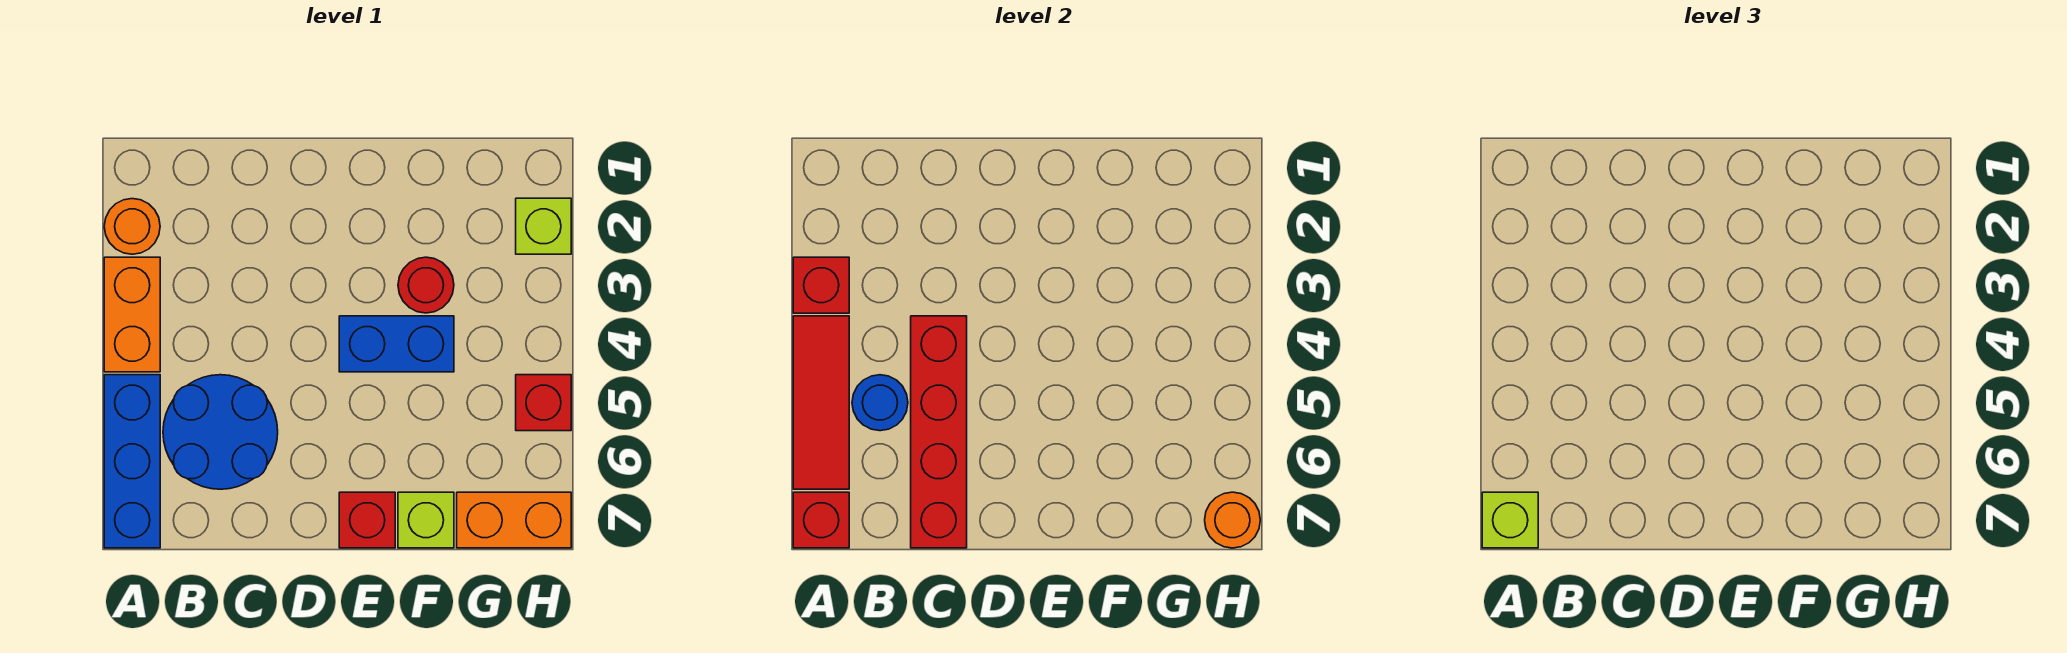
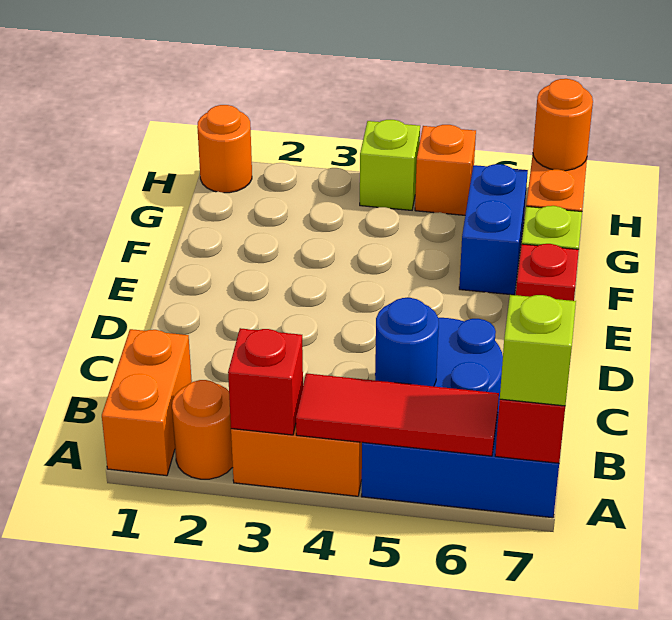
none -> orange brick A1:B1 level 1
red brick C4:C7 level 2 -> none
blue brick E4:F4 level 1 -> blue brick F6:G6 level 1
red round brick F3 level 1 -> none
none -> orange round brick H1 level 1
lime brick H2 level 1 -> lime brick H4 level 1
red brick H5 level 1 -> orange brick H5 level 1

